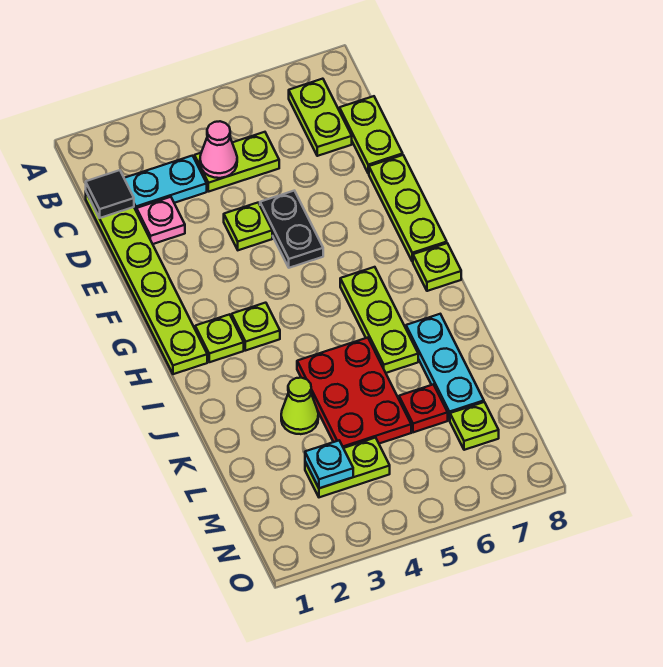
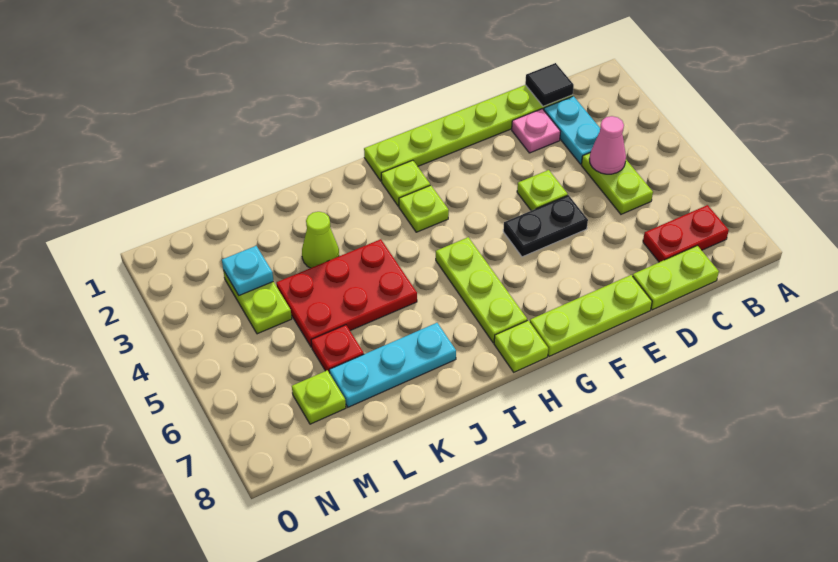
lime plate B7:C7 level 1 -> red plate B7:C7 level 1
lime plate H6:J6 level 1 -> lime plate H5:H7 level 1

